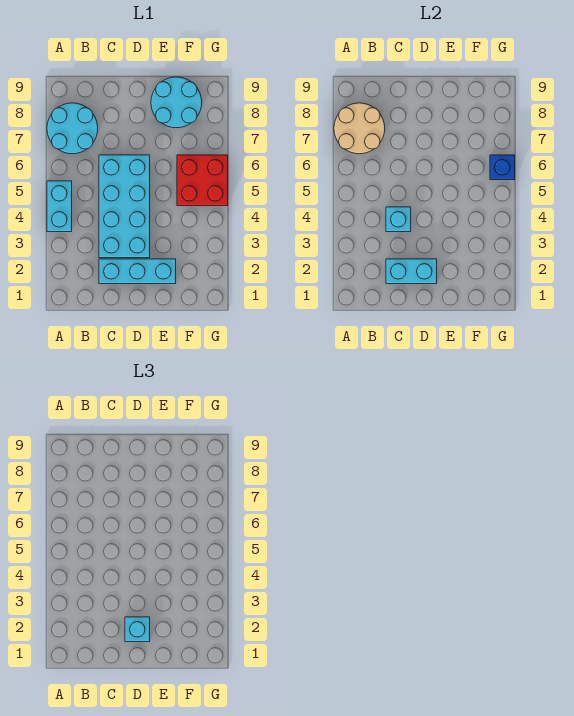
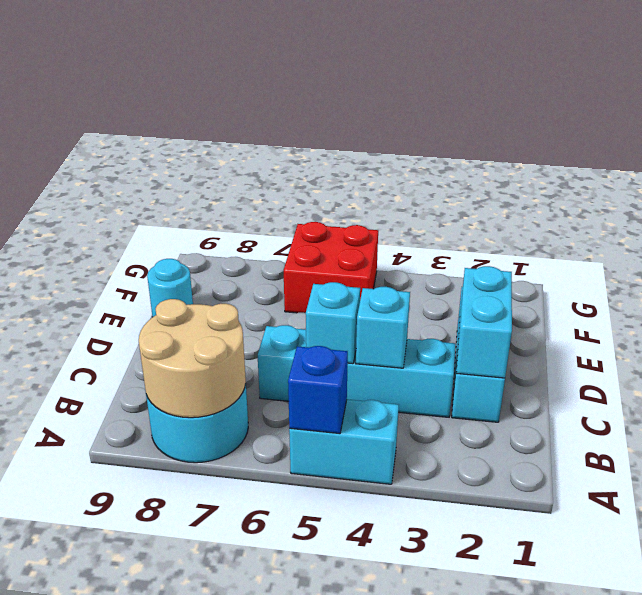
cyan brick C3:D6 level 1 -> cyan brick C3:C6 level 1
cyan brick D2 level 3 -> cyan brick C5 level 2
cyan round brick E8:F9 level 1 -> cyan round brick E9 level 1
blue brick G6 level 2 -> blue brick A5 level 2

